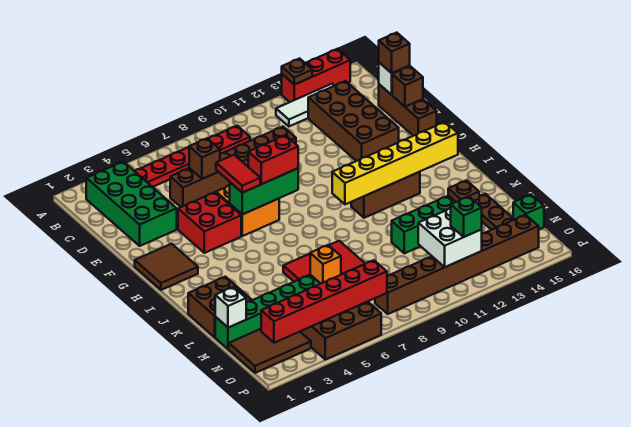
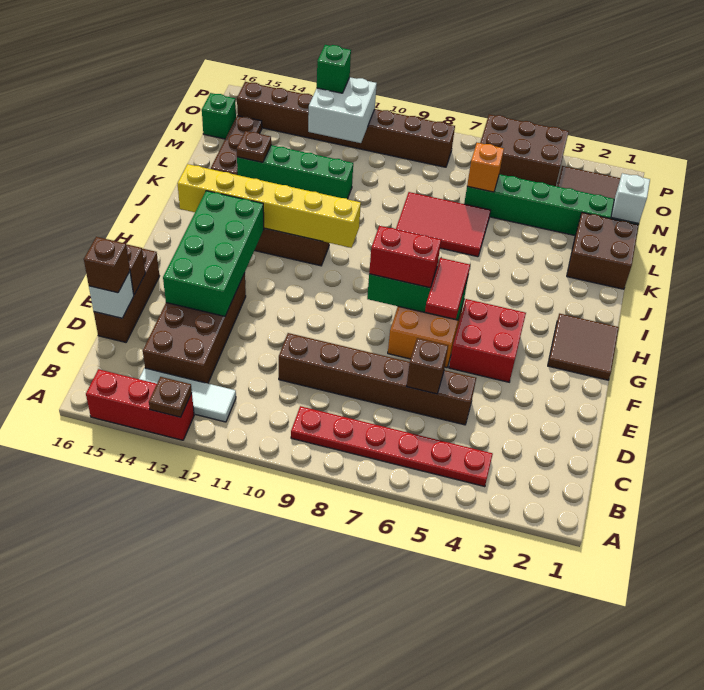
green brick B2:E3 level 1 -> green brick E13:H14 level 2
red brick O2:O7 level 2 -> none

